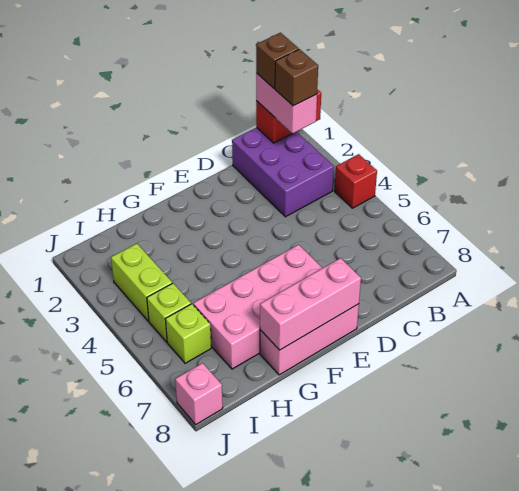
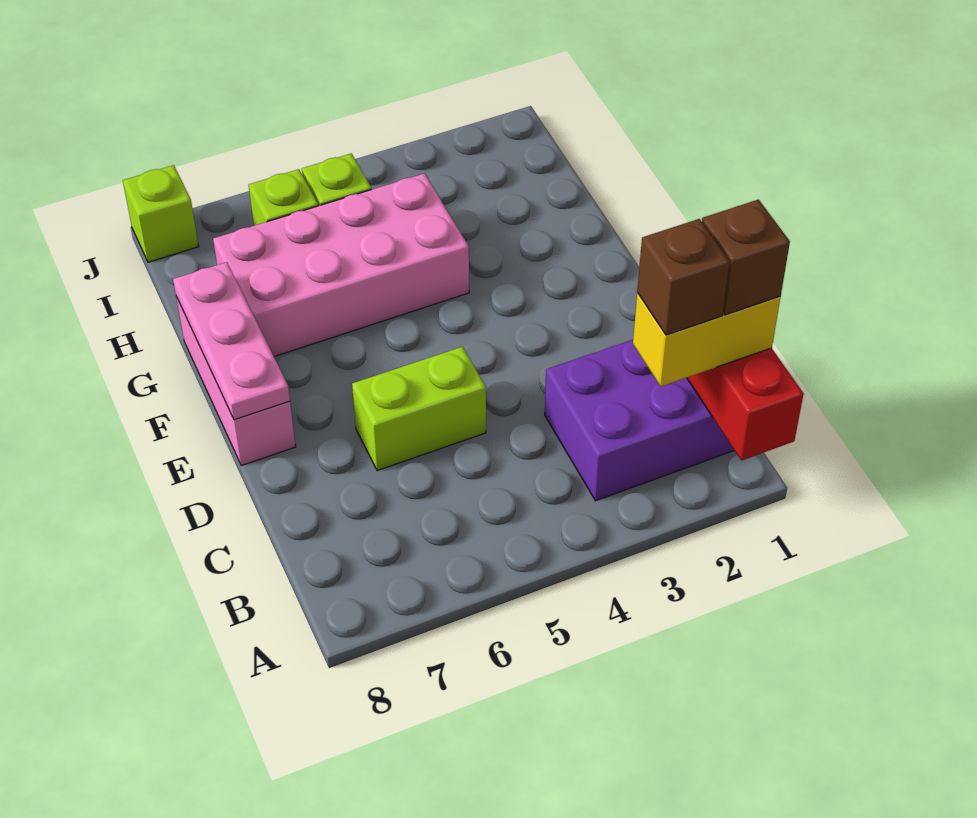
red brick A4 level 1 -> none
pink brick B1:B2 level 3 -> yellow brick B1:B2 level 3
pink brick E6:H7 level 1 -> pink brick G4:H7 level 1
pink brick E8:G8 level 2 -> pink plate E8:G8 level 2
lime brick I3:I4 level 1 -> lime brick D5:D6 level 1
pink brick J8 level 1 -> lime brick J8 level 1

